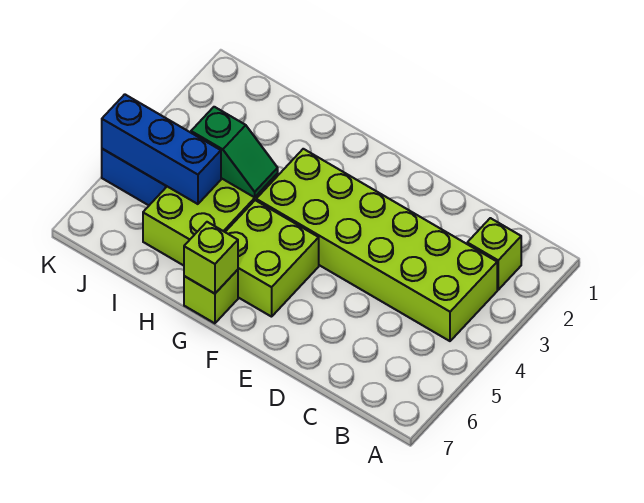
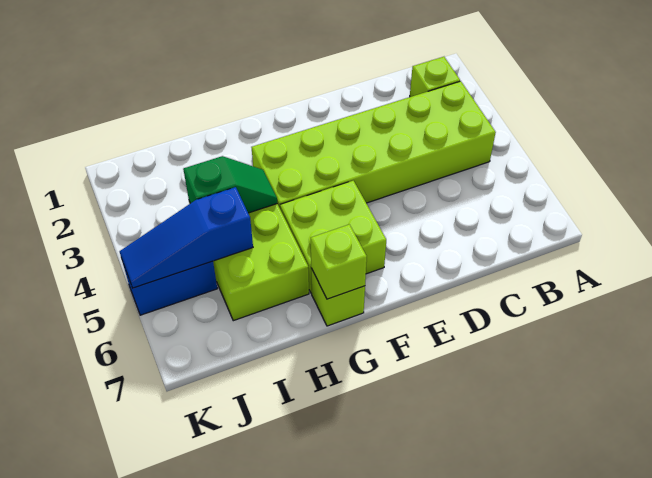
blue brick I5:K5 level 2 -> blue slope I5:K5 level 2 top I

